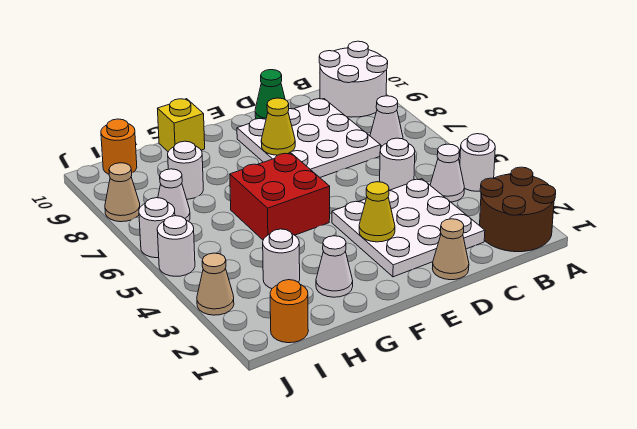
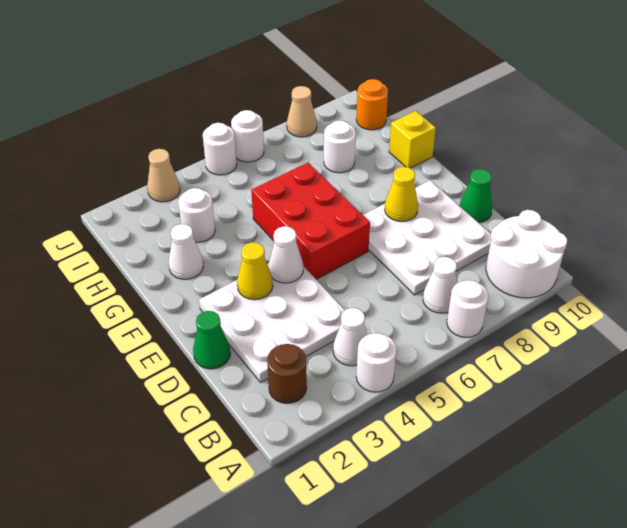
brown round brick A1:B2 level 1 -> brown round brick B2 level 1
white round brick C5 level 1 -> white round brick A7 level 1
tan cone D1 level 1 -> green cone D1 level 1
red brick F5:G6 level 1 -> red brick E5:G6 level 1
orange round brick I1 level 1 -> none
white cone I7 level 1 -> white cone E4 level 2

